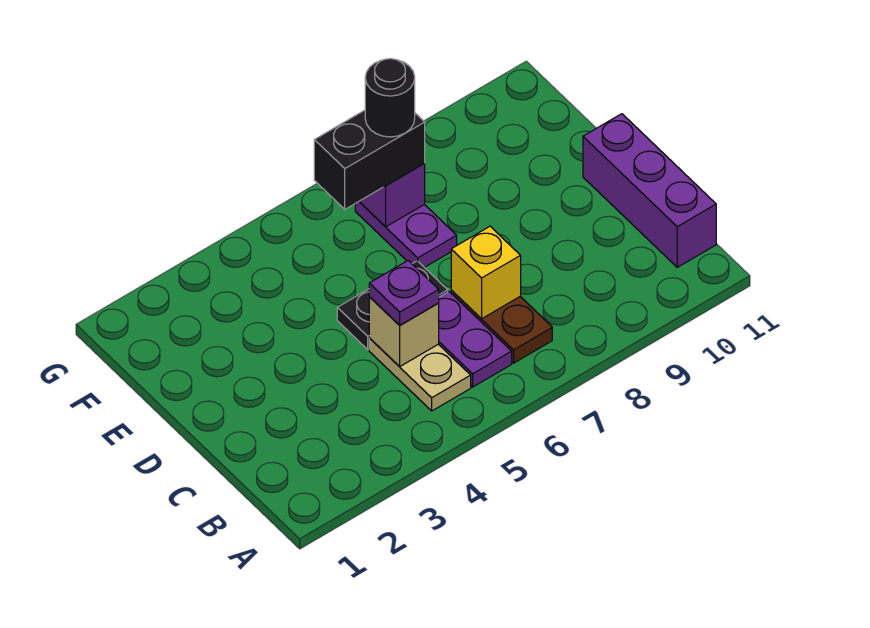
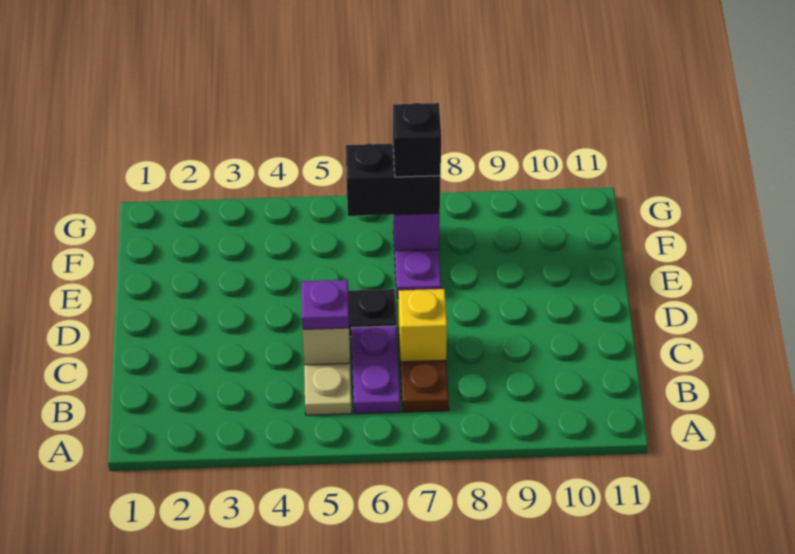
purple brick B11:D11 level 1 -> none
black round brick F7 level 4 -> black brick F7 level 4

